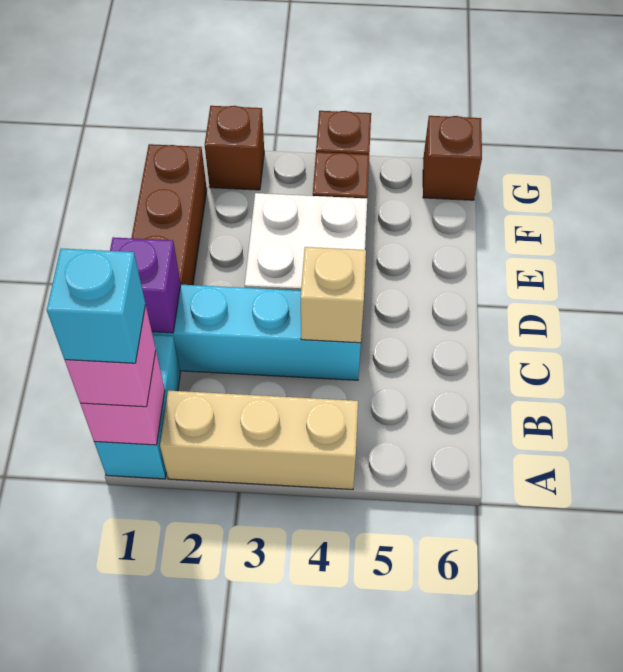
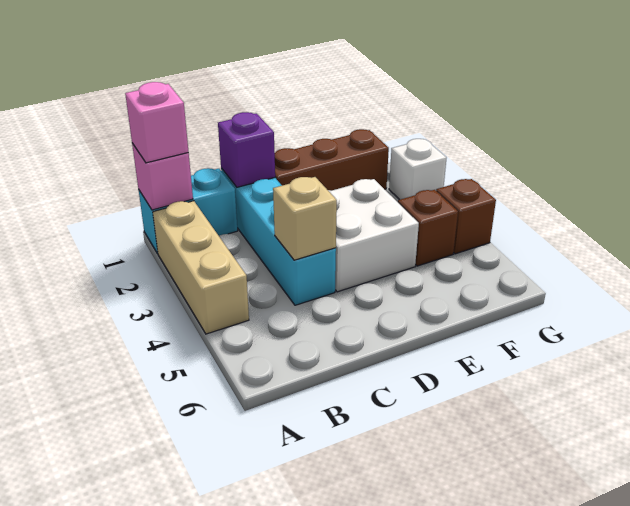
cyan brick A1 level 4 -> none
brown brick G2 level 1 -> white brick G2 level 1
brown brick G6 level 1 -> none

